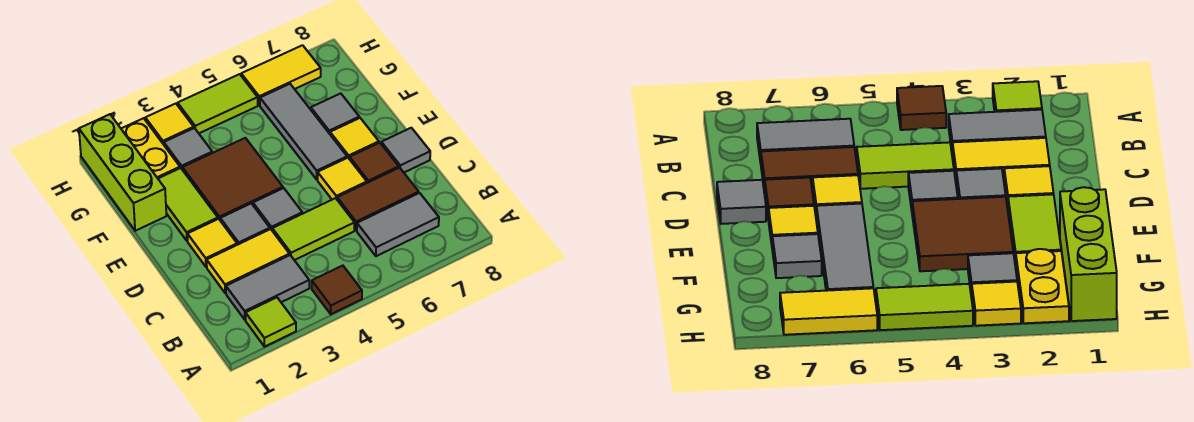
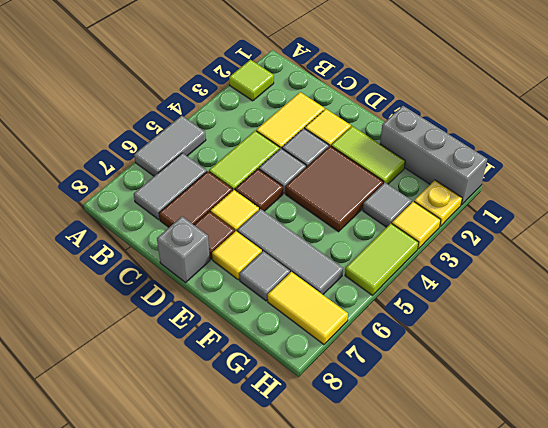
brown tile A4 level 1 -> brown tile D5 level 1
grey tile B2:B3 level 1 -> grey tile A5:A6 level 1
grey tile D8 level 1 -> grey brick D8 level 1
lime brick F1:H1 level 1 -> grey brick F1:H1 level 1
yellow plate G2:H2 level 1 -> yellow plate H2 level 1
yellow tile H6:H7 level 1 -> yellow tile G7:H7 level 1

